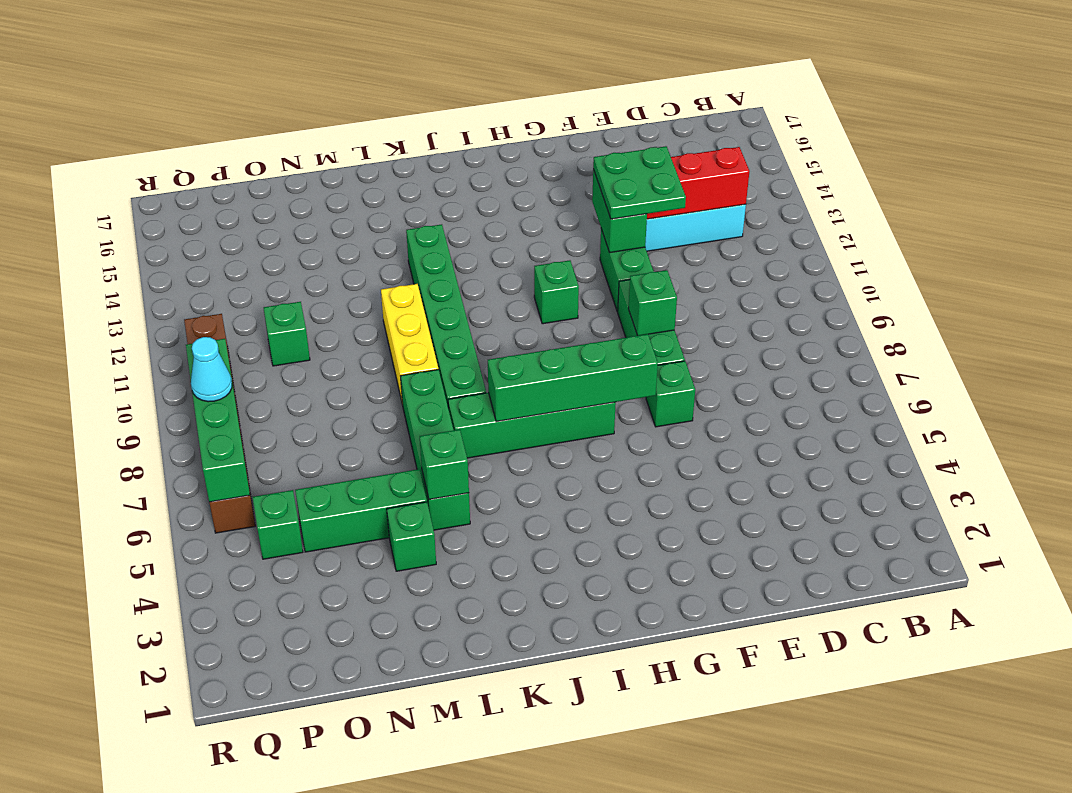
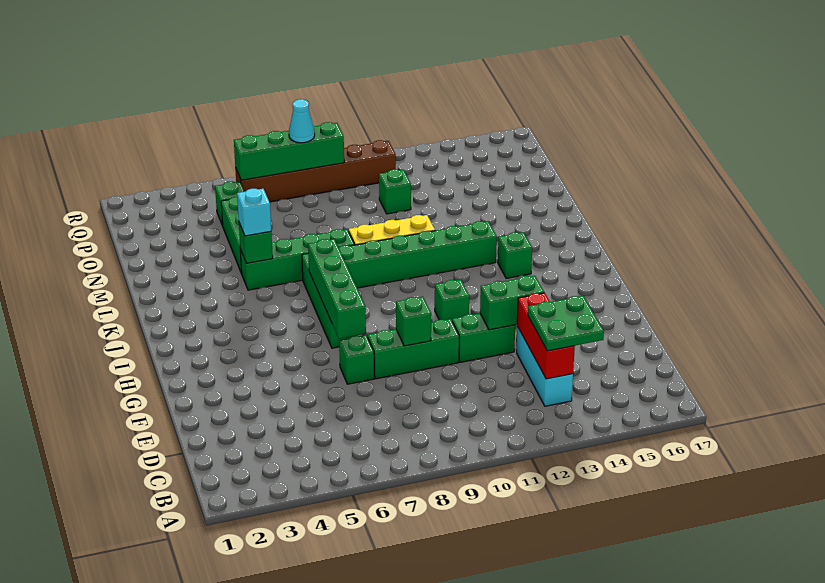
green plate E12:F13 level 3 -> green plate C13:D14 level 3
none -> cyan brick L5 level 3
green brick M4 level 1 -> green brick J14 level 1

